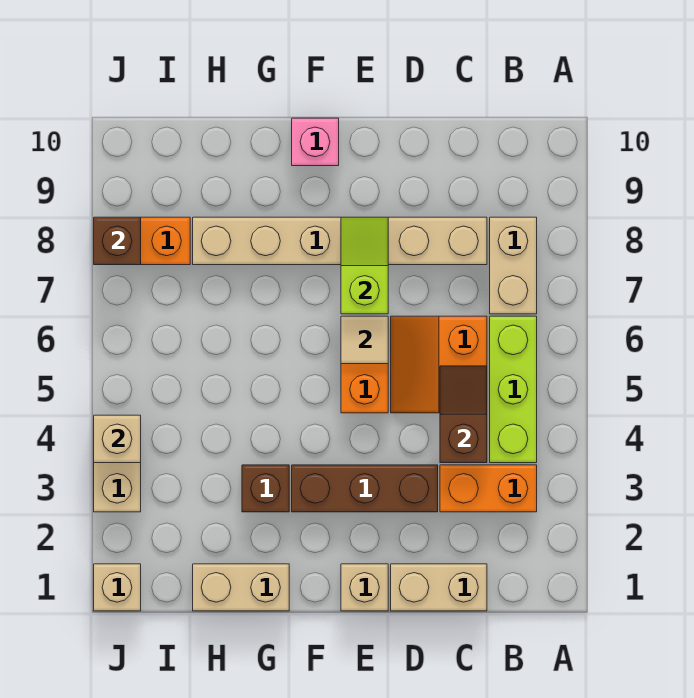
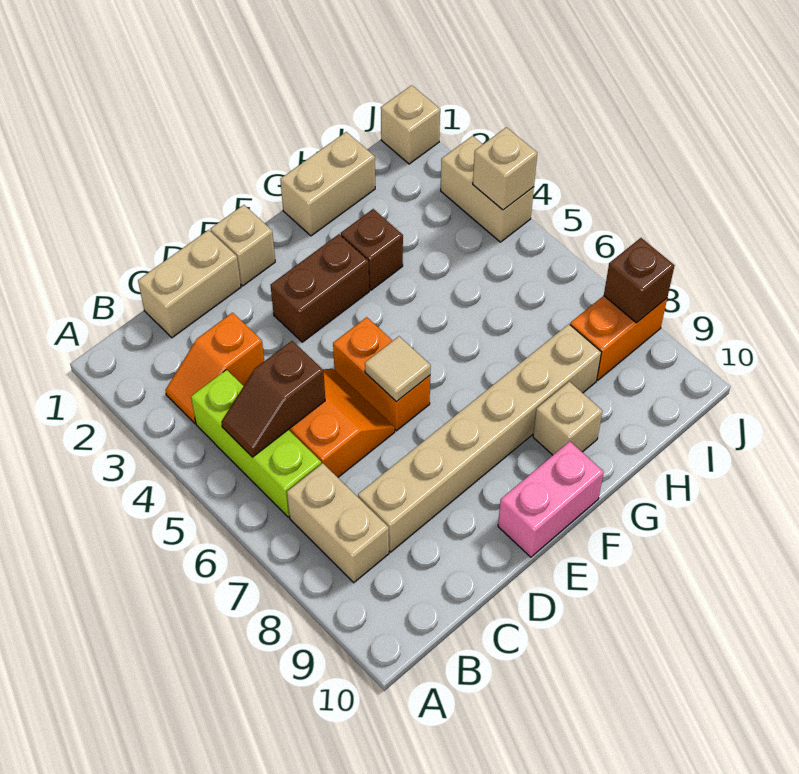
orange brick B3:C3 level 1 -> orange slope B3:C3 level 1 top C
brown slope C4:C5 level 2 top 4 -> brown slope B5:C5 level 2 top C
brown brick D3:F3 level 1 -> brown brick E3:F3 level 1
lime slope E7:E8 level 2 top 7 -> none
pink brick F10 level 1 -> pink brick E10:F10 level 1
none -> tan brick G9 level 1

